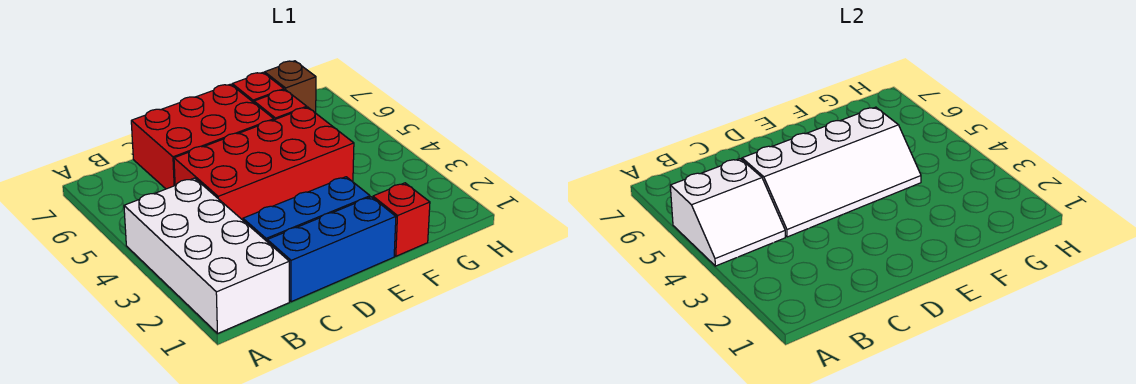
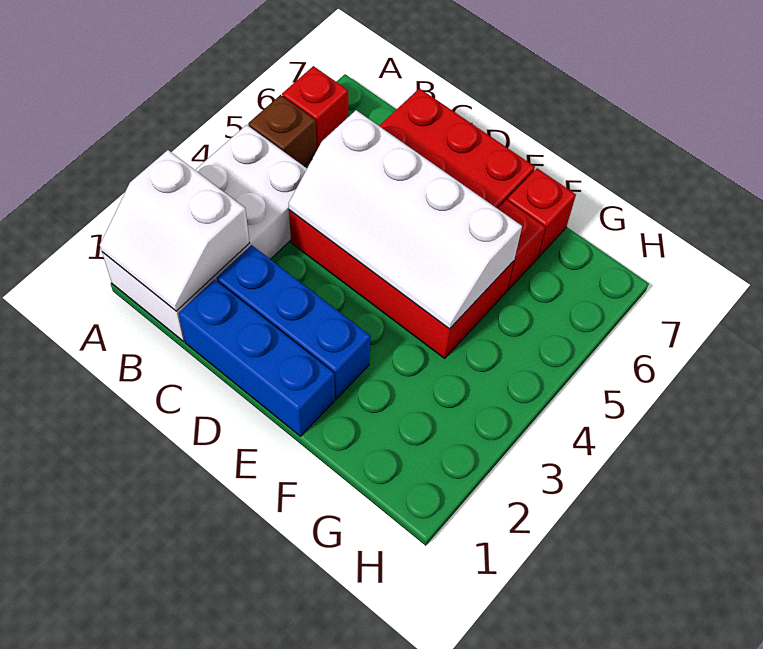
white slope A4:B5 level 2 top 5 -> white slope A1:B2 level 2 top 2
red brick F1 level 1 -> red brick A6 level 1
brown brick G7 level 1 -> brown brick A5 level 1

